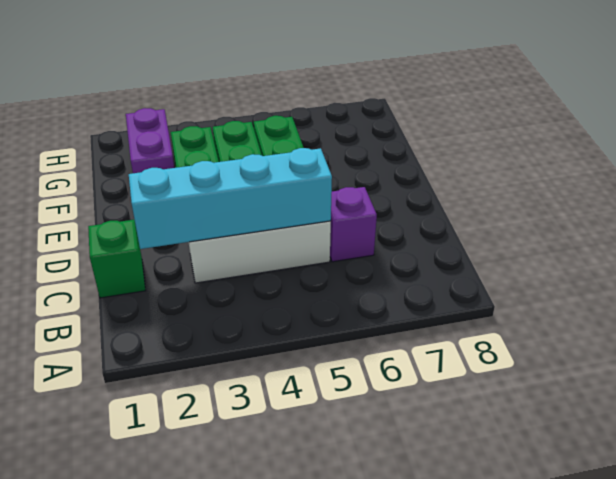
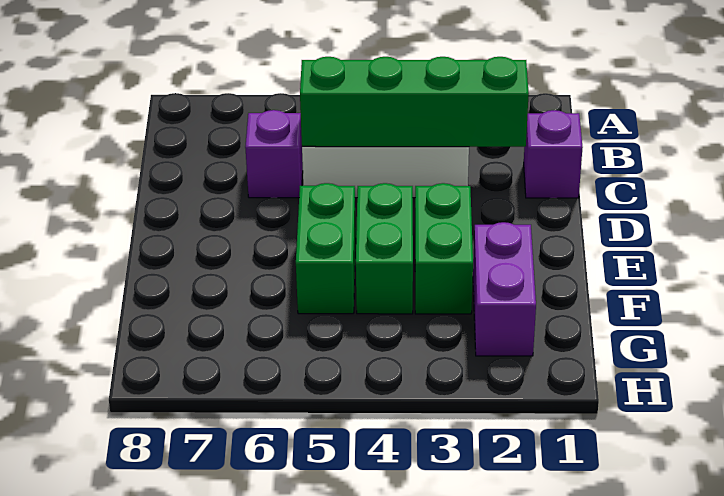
green brick C1 level 1 -> purple brick C1 level 1
cyan brick C2:C5 level 2 -> green brick C2:C5 level 2

